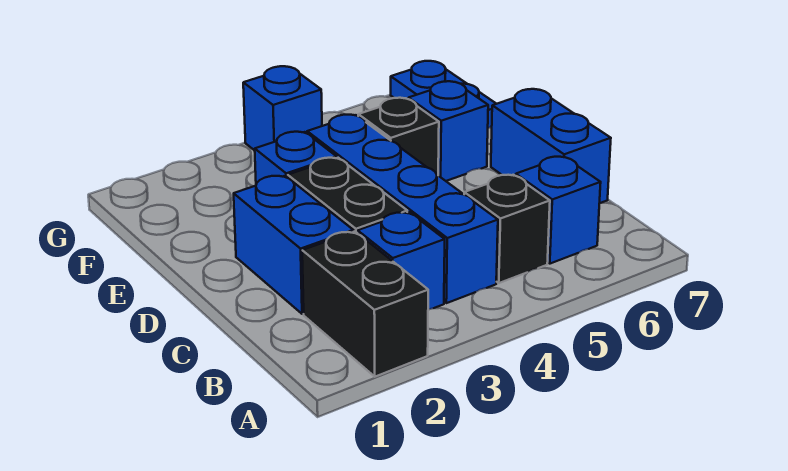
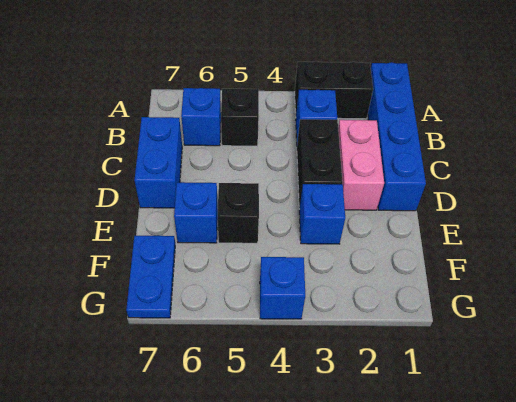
black brick A2:B2 level 1 -> black brick A2:A3 level 1
blue brick B4:E4 level 1 -> blue brick A1:D1 level 1
blue brick C2:D2 level 1 -> pink brick C2:D2 level 1

